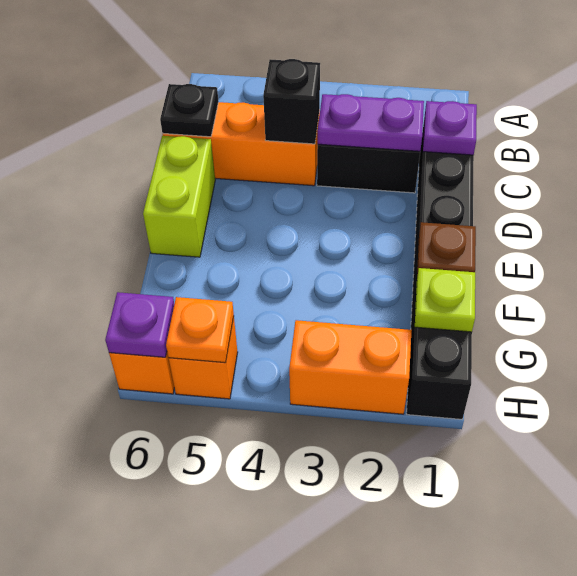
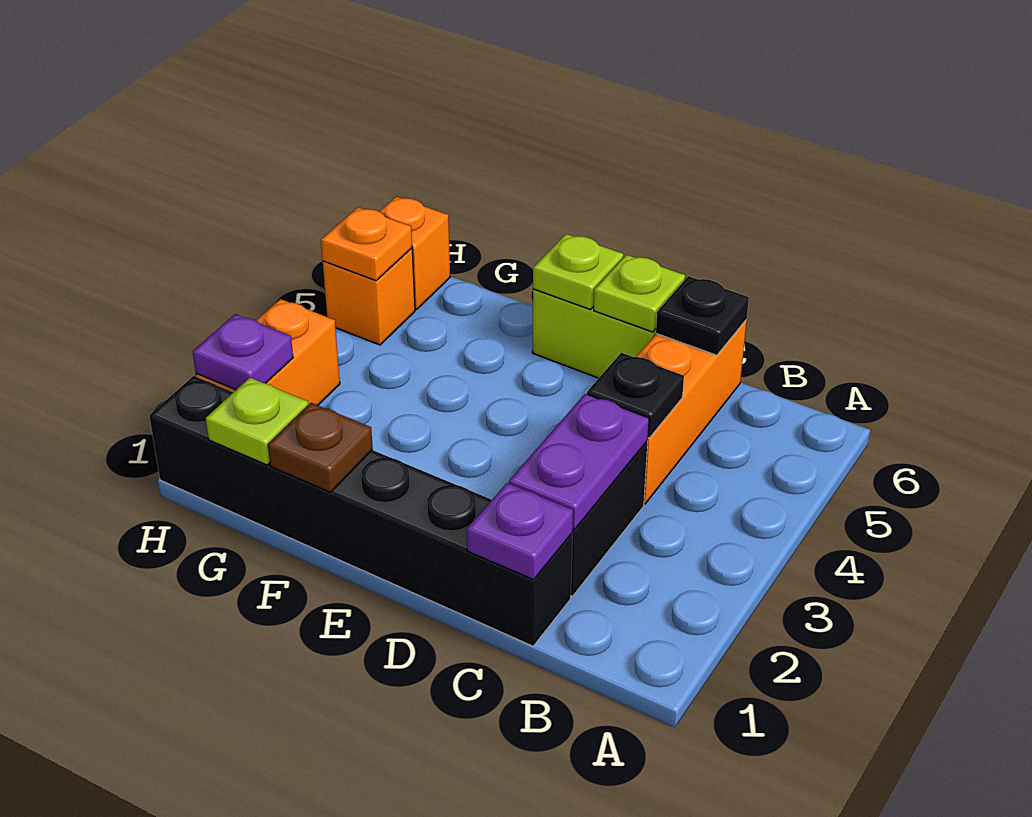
black brick C4 level 2 -> black plate C4 level 2
none -> lime plate D6 level 2
none -> lime plate E6 level 2
purple plate H6 level 2 -> purple plate H2 level 2

